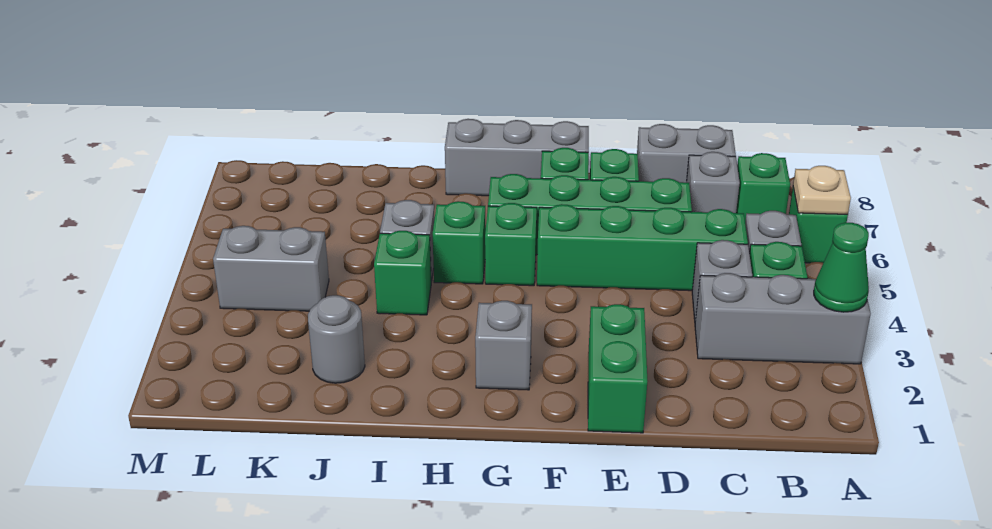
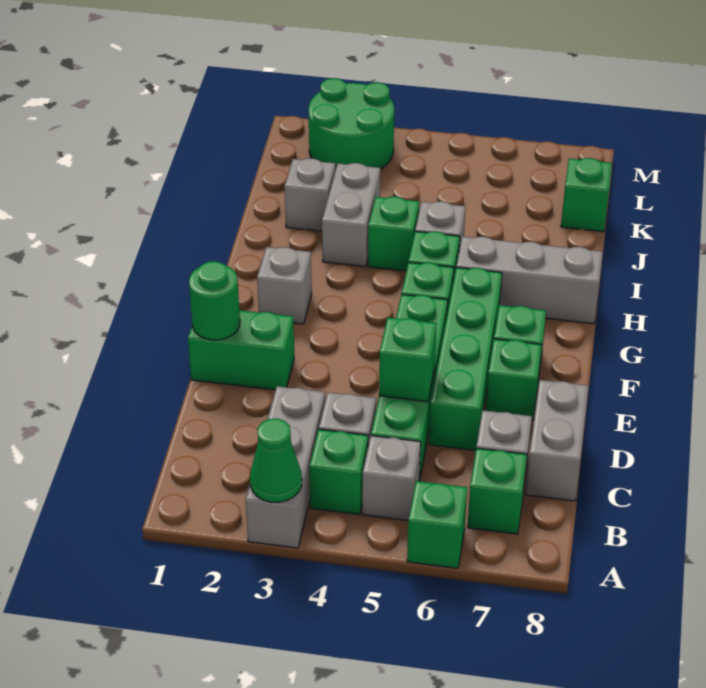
tan plate A6 level 2 -> none
none -> green brick D5 level 2
none -> green round brick E1 level 2
grey brick F8:H8 level 1 -> grey brick H6:H8 level 1
grey round brick J2 level 1 -> grey brick J2 level 1
grey brick K4:L4 level 1 -> grey brick I3:J3 level 1
none -> green brick K8 level 1
none -> green round brick L2:M3 level 1

